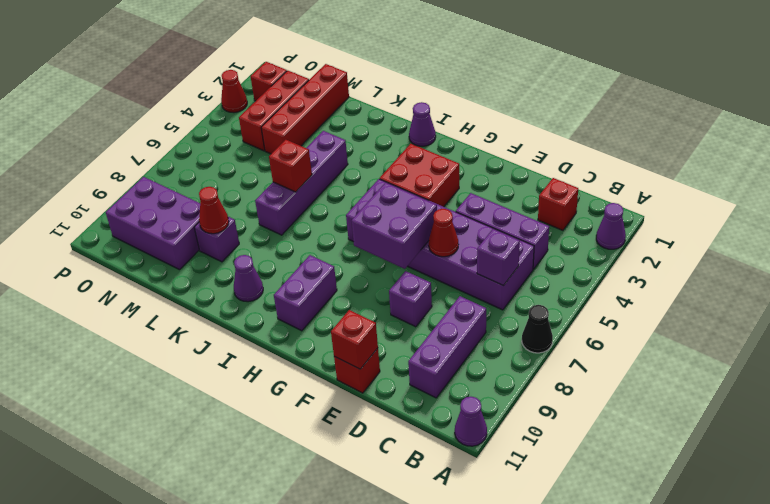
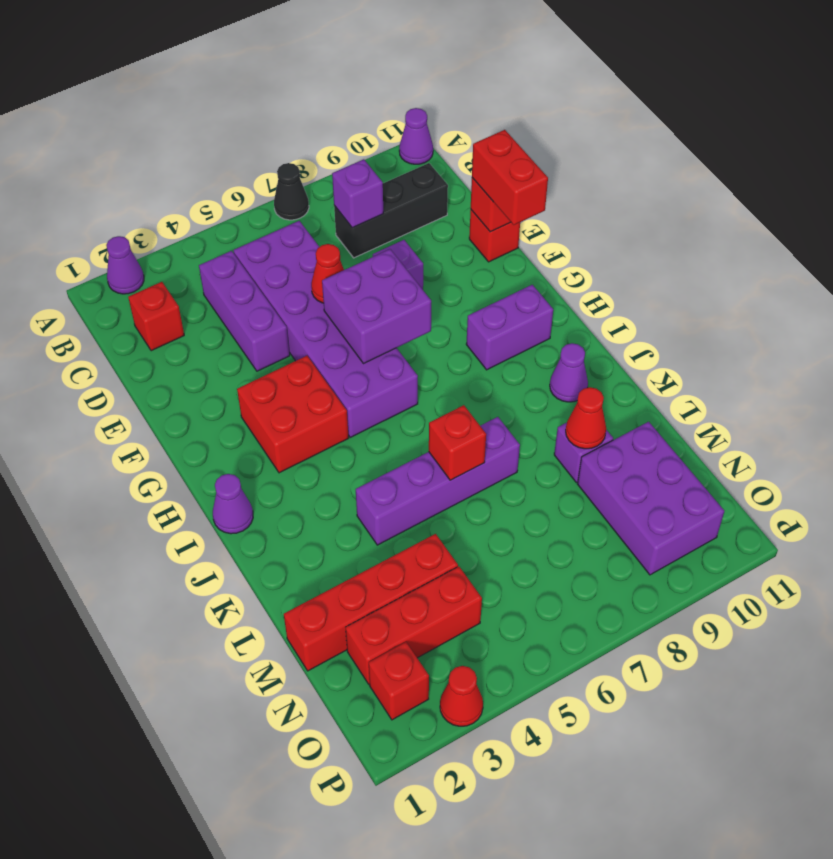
purple brick C6 level 2 -> purple brick C8 level 2
purple brick C8:C10 level 1 -> black brick C8:C10 level 1
none -> red brick E11:F11 level 3

